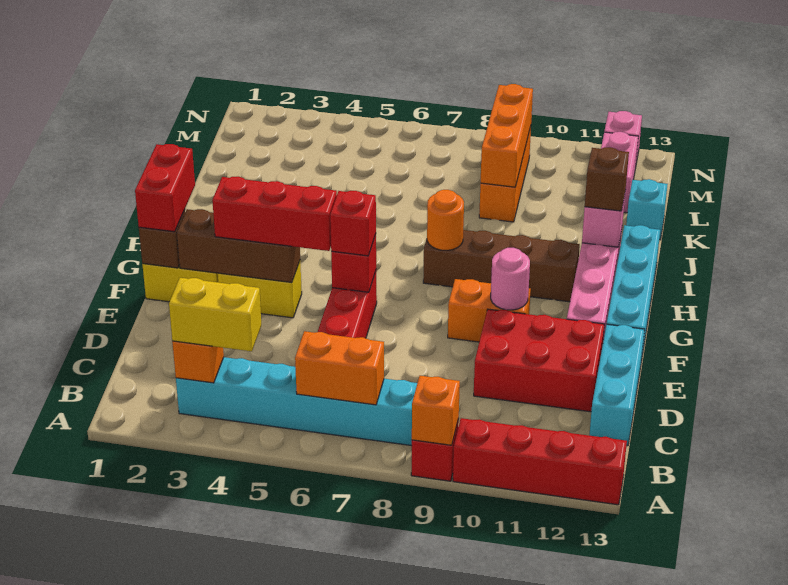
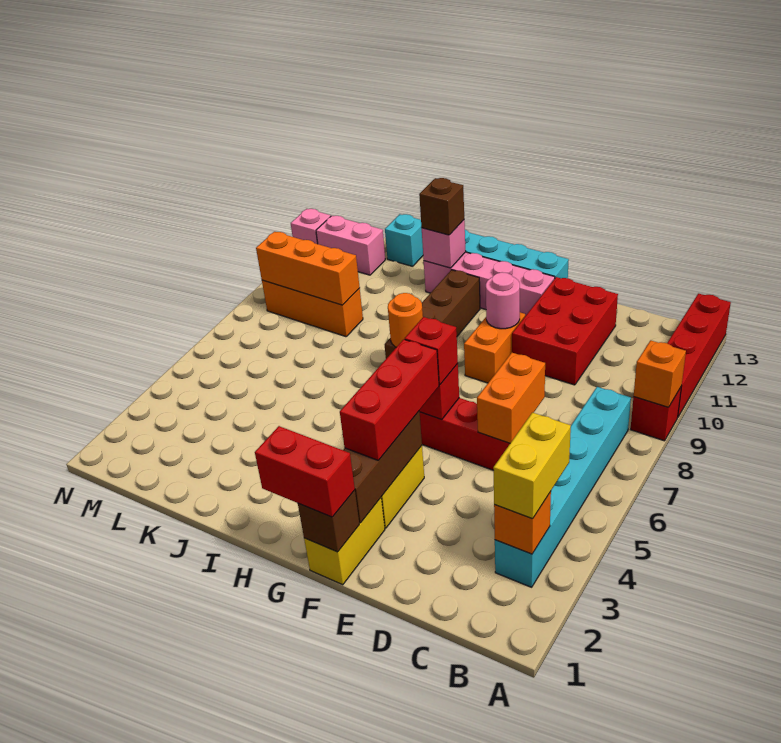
orange brick B6:B7 level 2 -> orange brick D6:D7 level 2
cyan brick C13:E13 level 1 -> none

